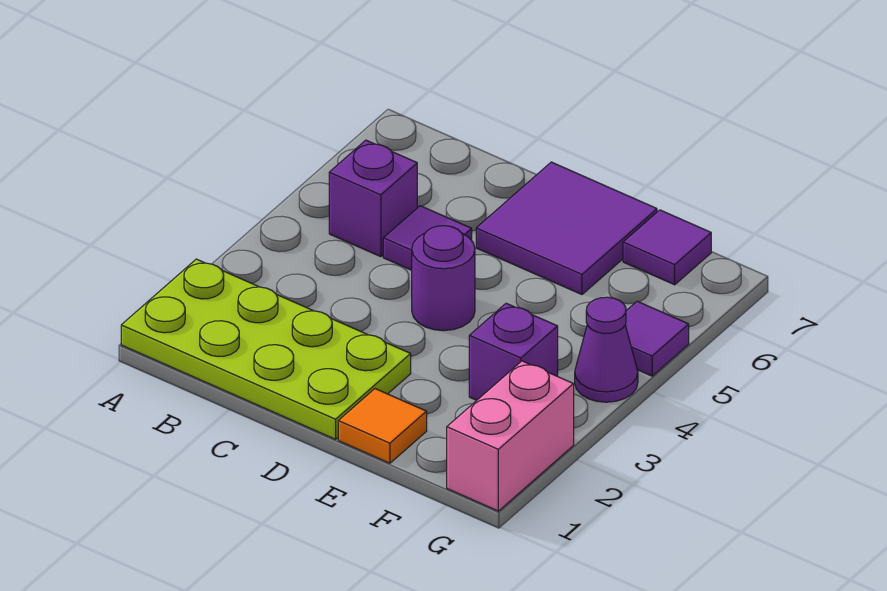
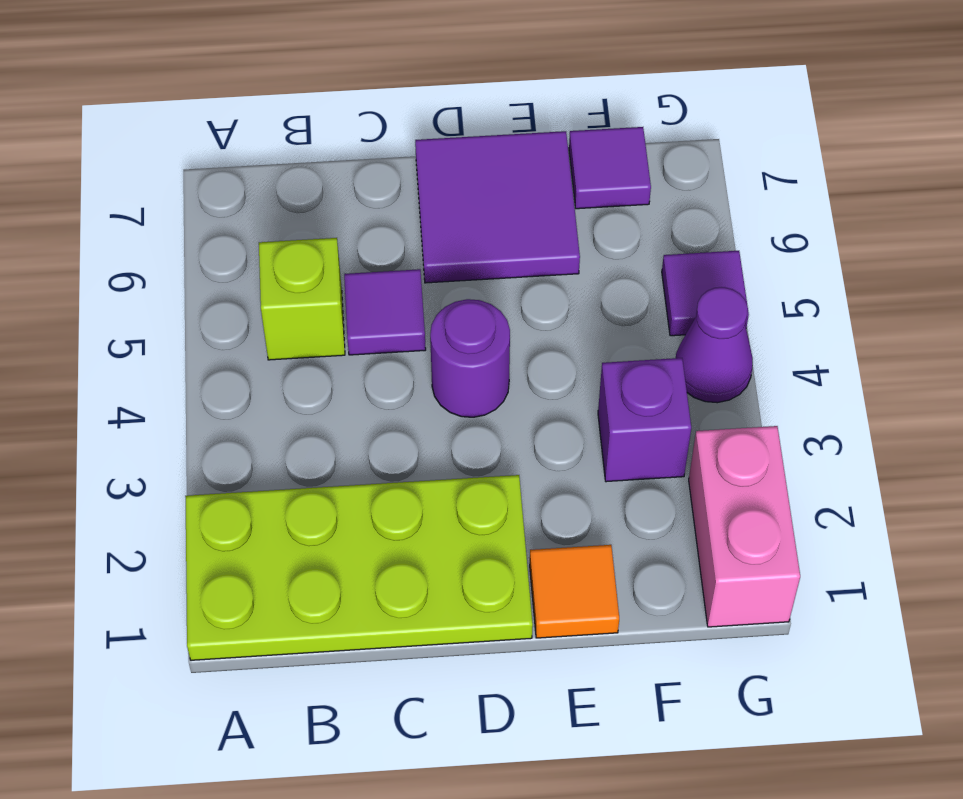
purple brick B5 level 1 -> lime brick B5 level 1

